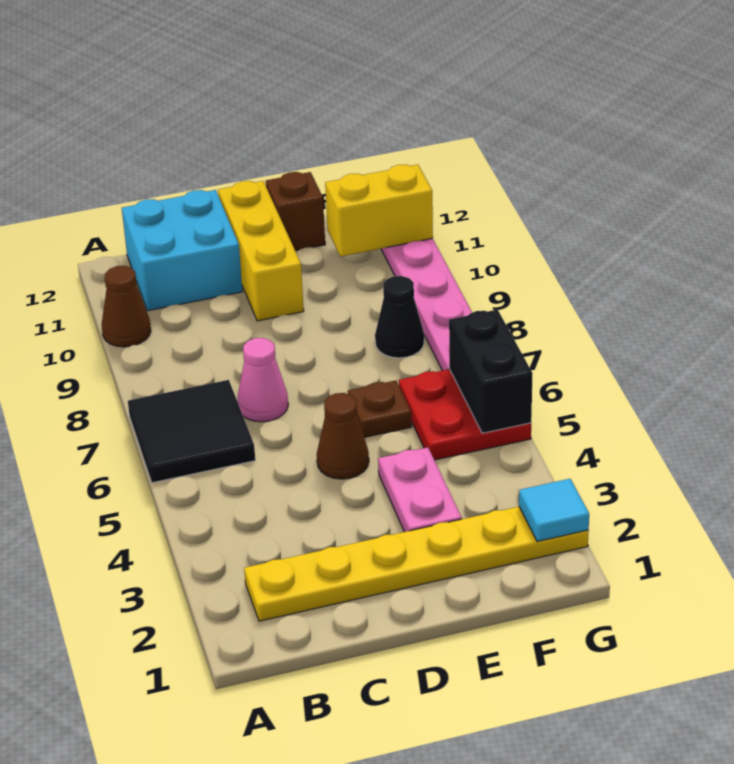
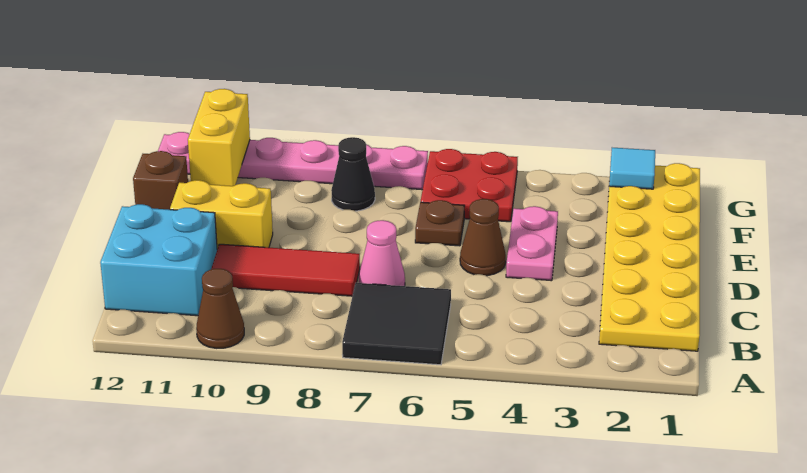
yellow plate B2:G2 level 1 -> yellow plate B1:G2 level 1
none -> red tile C8:C10 level 1
yellow brick D10:D12 level 1 -> yellow brick D10:D11 level 1
pink plate E3:E4 level 1 -> pink plate D4:E4 level 1
black brick G5:G6 level 2 -> none

